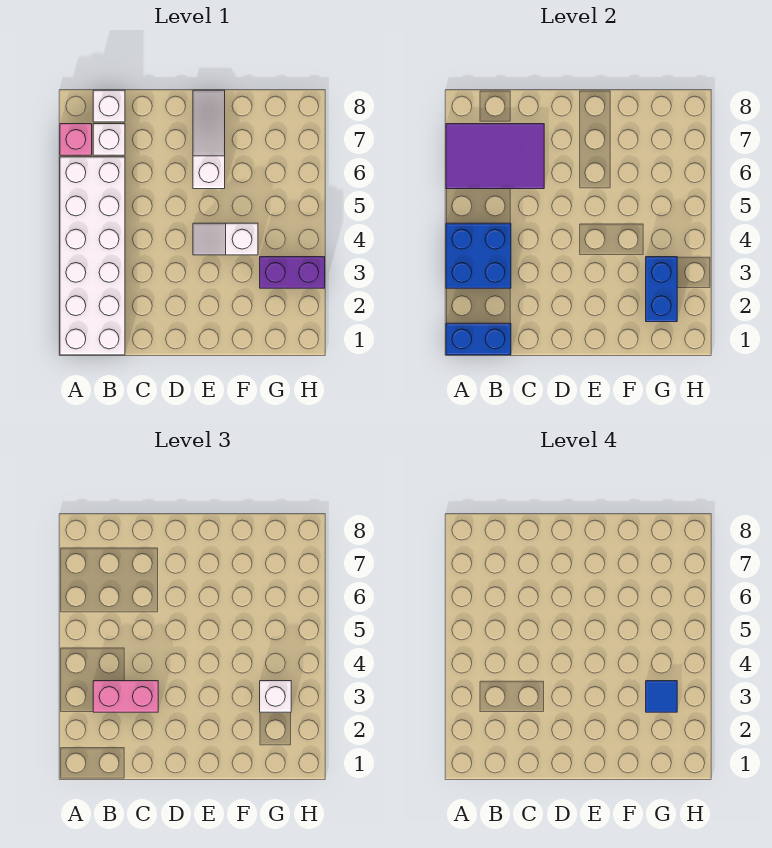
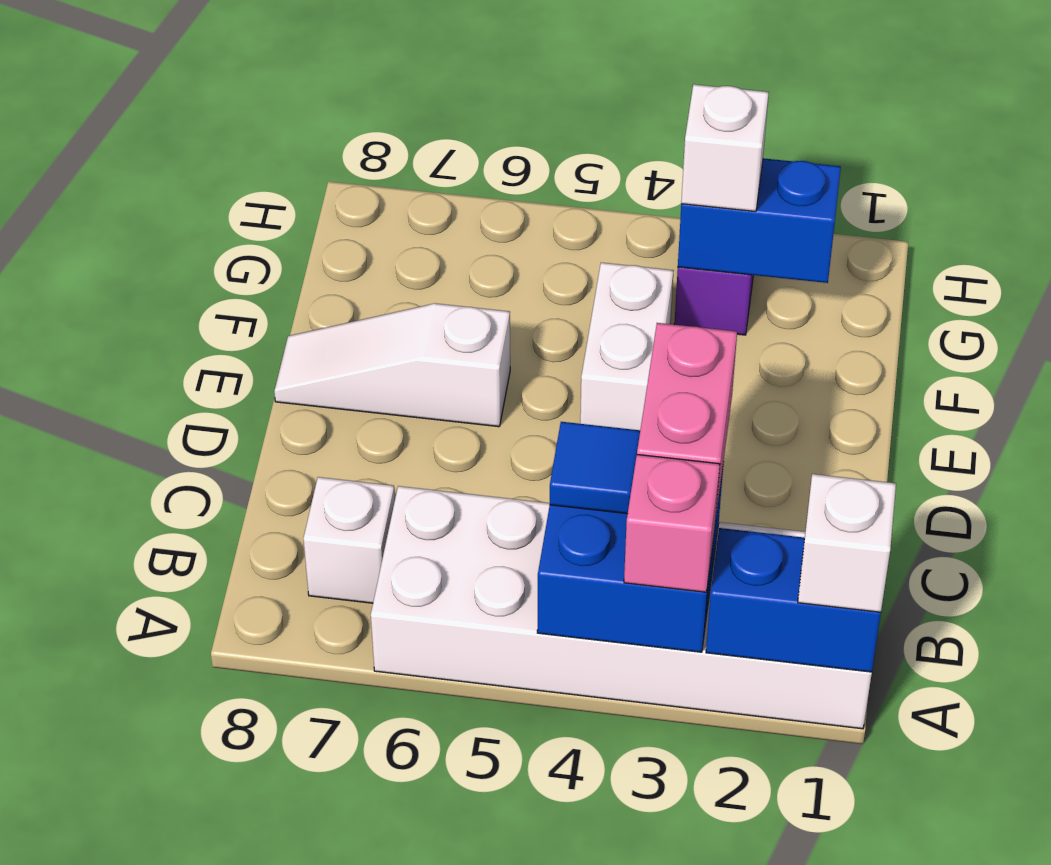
blue brick A1:B1 level 2 -> blue brick A1:A2 level 2
purple tile A6:C7 level 2 -> none
pink brick A7 level 1 -> pink brick A3 level 3
white brick B8 level 1 -> white brick A1 level 3
white slope E4:F4 level 1 top F -> white brick E4:F4 level 1
blue tile G3 level 4 -> blue tile B4 level 3

